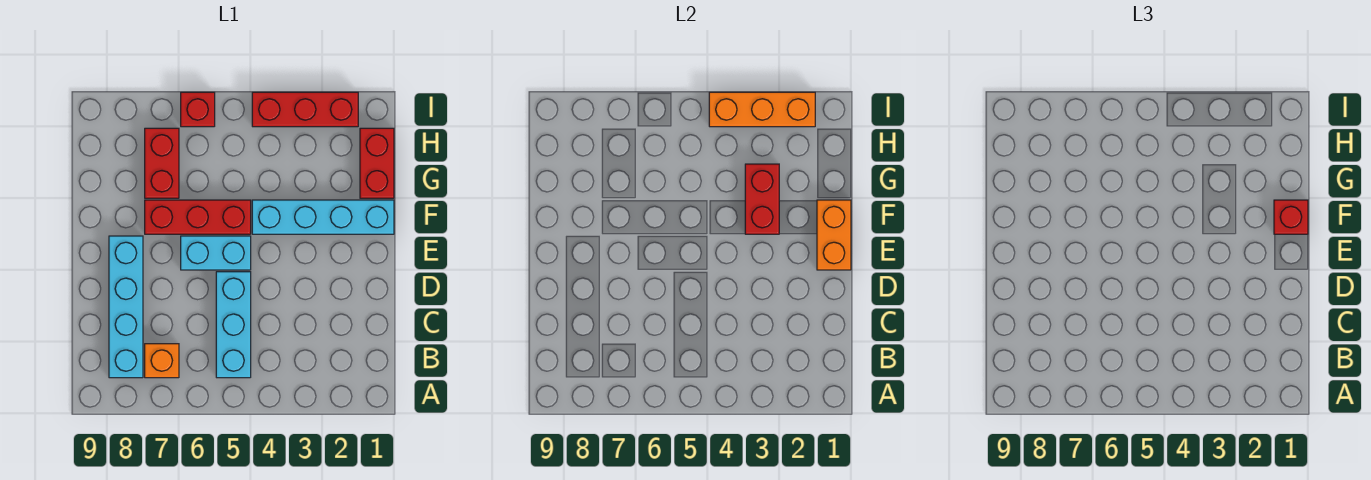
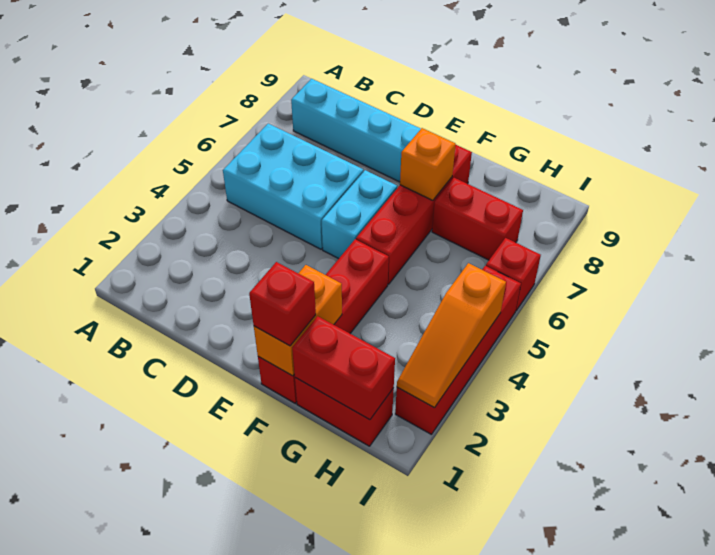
cyan brick B5:D5 level 1 -> cyan brick B5:D6 level 1
orange brick B7 level 1 -> orange brick F7 level 2
orange brick E1:F1 level 2 -> orange brick F1:F2 level 2
cyan brick F1:F4 level 1 -> red brick F1:F4 level 1
red brick F3:G3 level 2 -> red brick G1:H1 level 2
red brick F5:F7 level 1 -> red brick F5:F8 level 1
red brick I2:I4 level 1 -> red brick I2:I5 level 1
orange brick I2:I4 level 2 -> orange slope I2:I4 level 2 top 4

